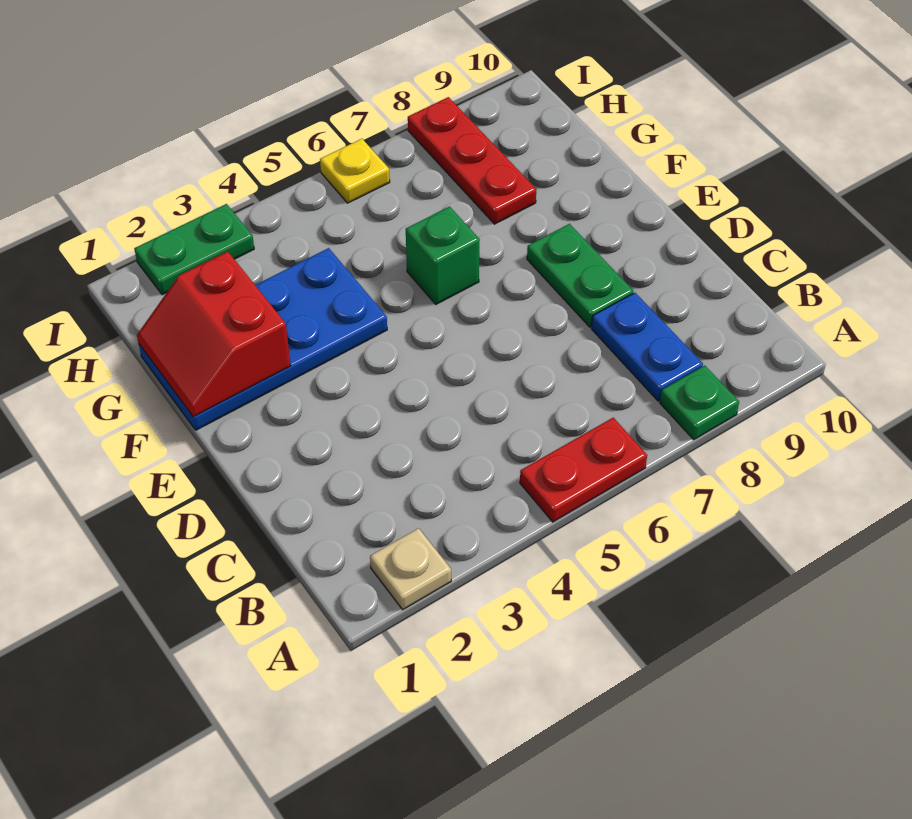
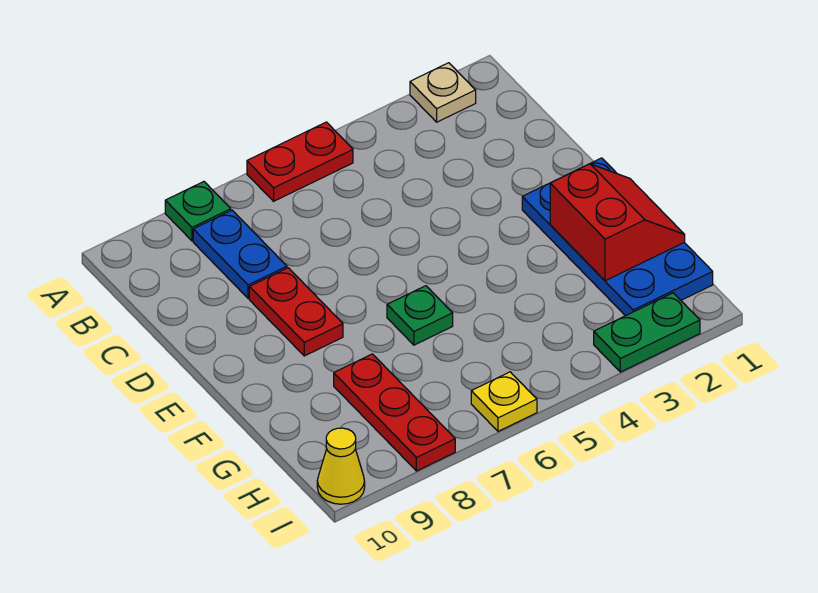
green plate D8:E8 level 1 -> red plate D8:E8 level 1
blue plate F1:G4 level 1 -> blue plate E1:H2 level 1
green brick F6 level 1 -> green plate F6 level 1
none -> yellow cone I10 level 1

